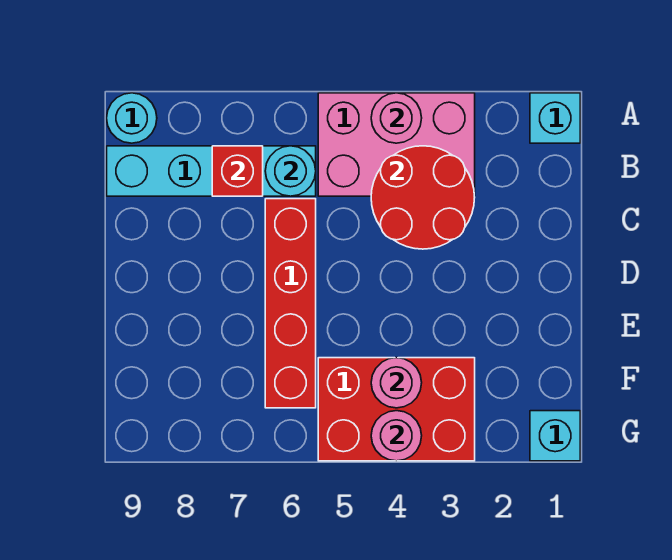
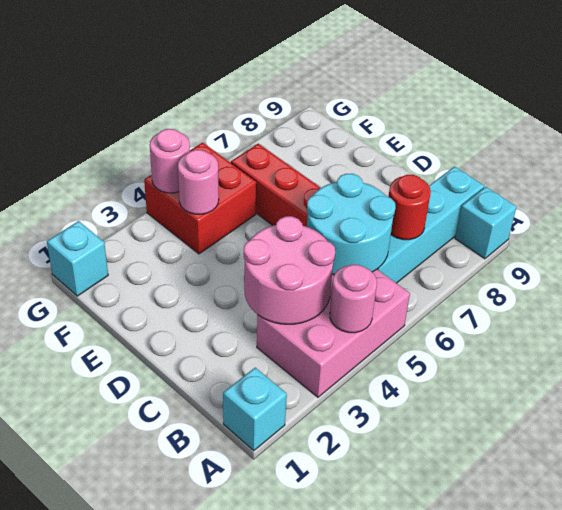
cyan round brick A9 level 1 -> cyan brick A9 level 1
red round brick B3:C4 level 2 -> pink round brick B3:C4 level 2
cyan round brick B6 level 2 -> cyan round brick B5:C6 level 2
red brick B7 level 2 -> red round brick B7 level 2
red brick F3:G5 level 1 -> red brick F4:G5 level 1

